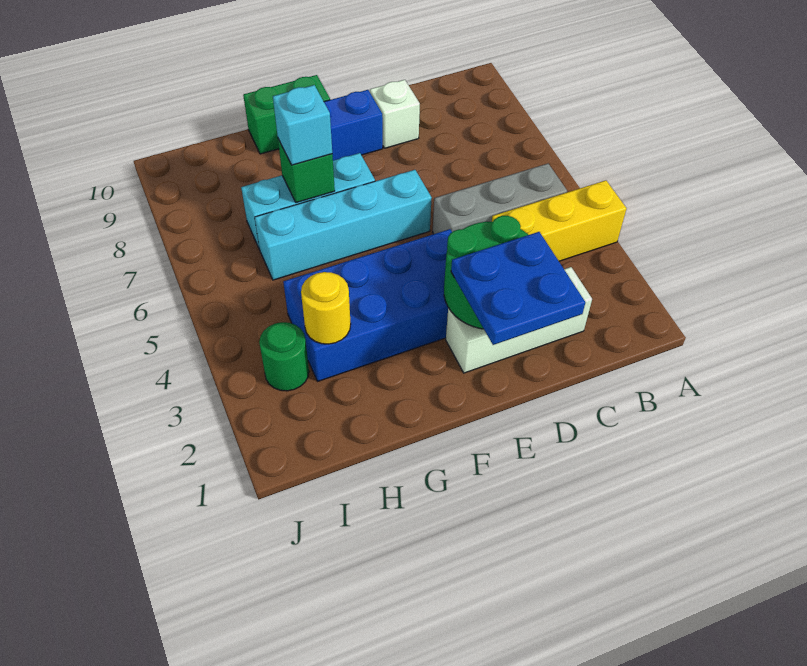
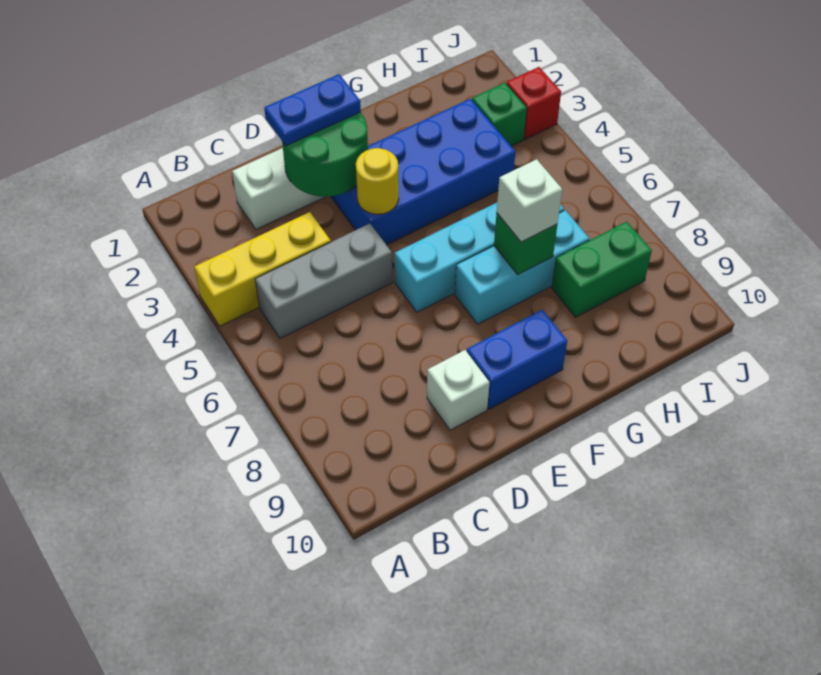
blue plate D1:E2 level 3 -> blue plate D2:E2 level 3
green brick F10:G10 level 1 -> green brick H8:I8 level 1
cyan brick G7 level 3 -> white brick G7 level 3
yellow round brick H3 level 2 -> yellow round brick E4 level 2
green round brick I3 level 1 -> green brick I3 level 1
none -> red brick J3 level 1

